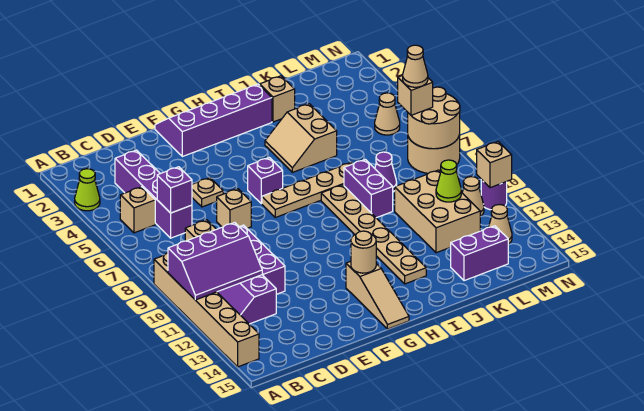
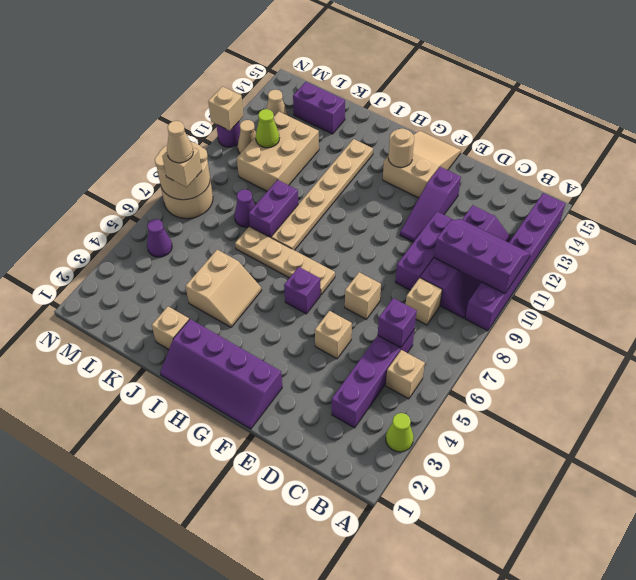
tan brick A9:A14 level 1 -> purple brick A9:A14 level 1
tan plate E5 level 1 -> tan brick E5 level 1
none -> purple slope E11:E13 level 1 top 13
tan slope G13:G15 level 1 top 13 -> tan slope F13:G15 level 1 top 13
tan cone M5 level 1 -> purple cone M5 level 1

